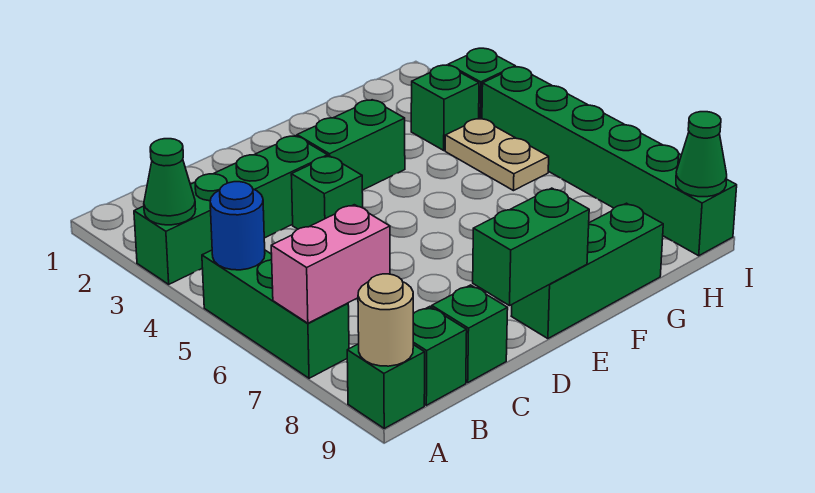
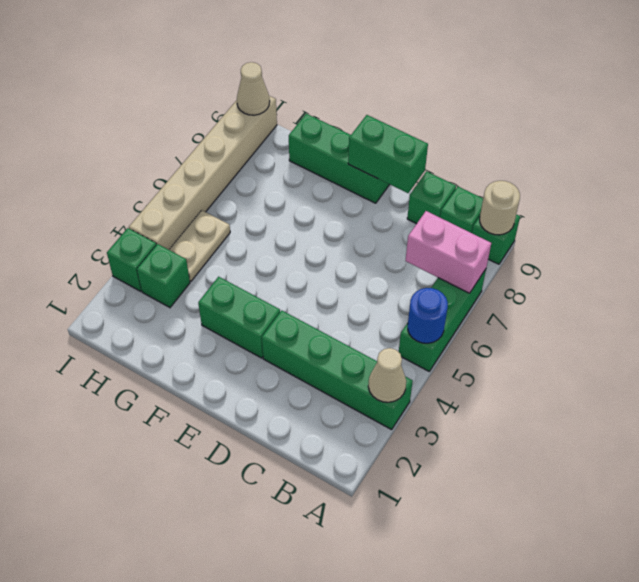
green cone A3 level 2 -> tan cone A3 level 2
green brick D4 level 1 -> none
green brick I4:I9 level 1 -> tan brick I4:I9 level 1
green cone I9 level 2 -> tan cone I9 level 2

